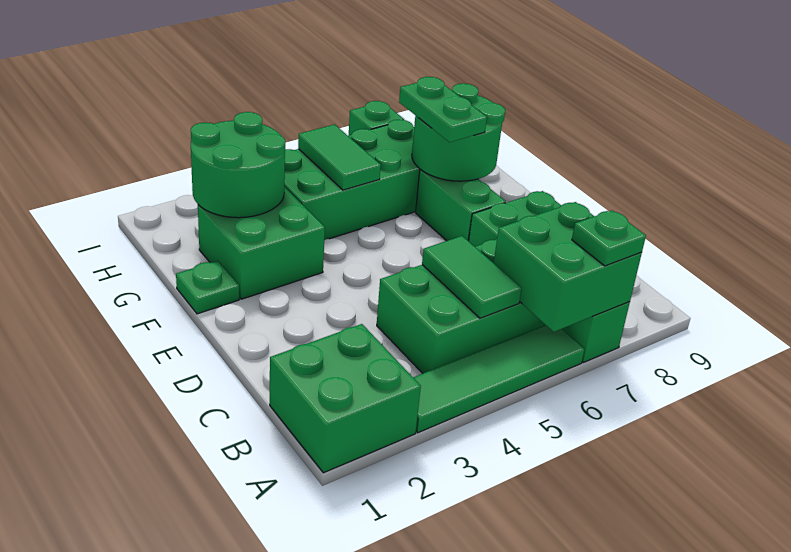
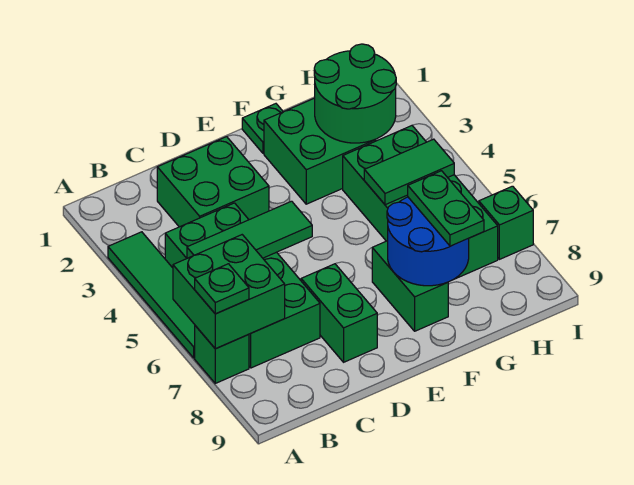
green brick A1:B2 level 1 -> green brick C2:D3 level 1
green tile B5:C5 level 2 -> green tile B5:D5 level 2
green brick E7:F7 level 1 -> green brick F7:F8 level 1
green round brick F7:G8 level 2 -> blue round brick F7:G8 level 2
green plate F7:G7 level 3 -> green plate G7:G8 level 3

